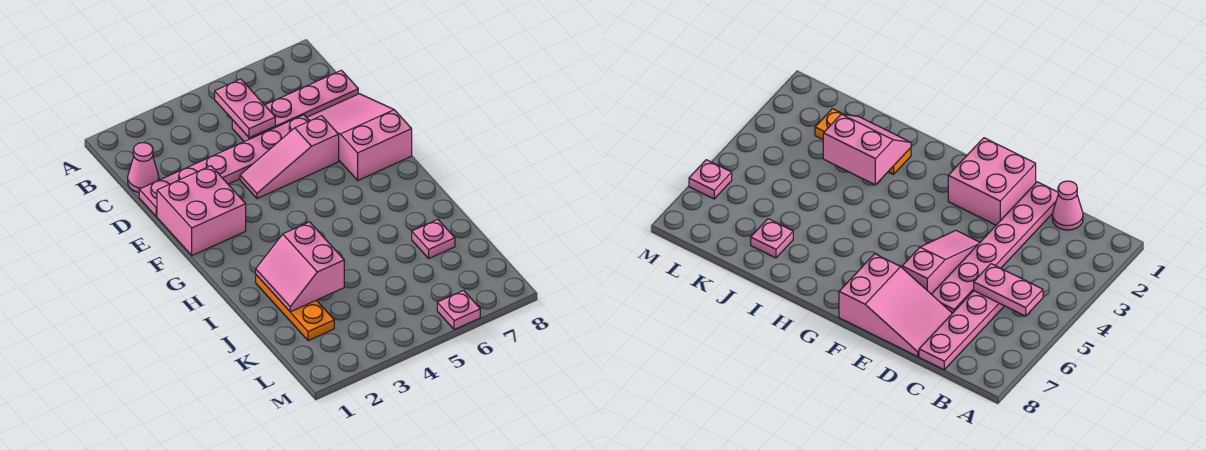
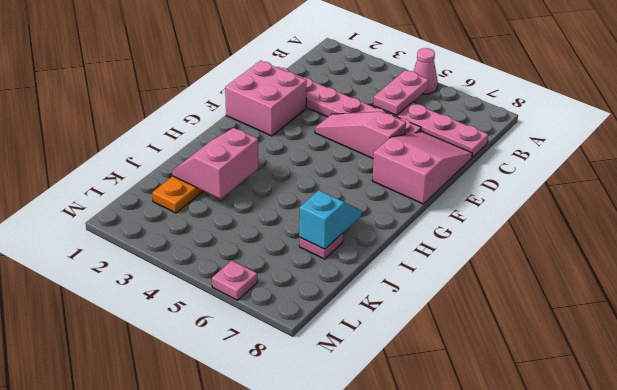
pink cone C1 level 1 -> pink cone A5 level 1
none -> cyan slope I7:J7 level 2 top J

